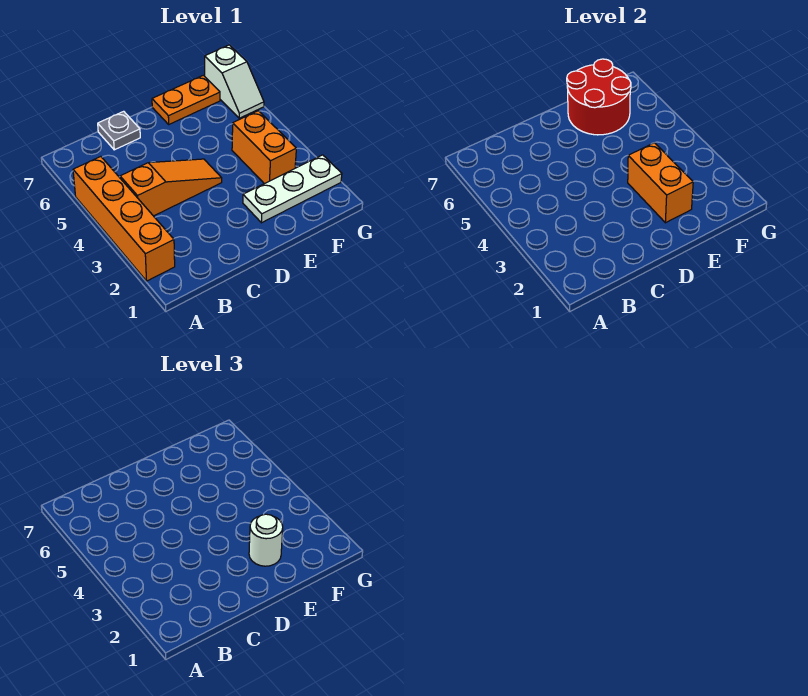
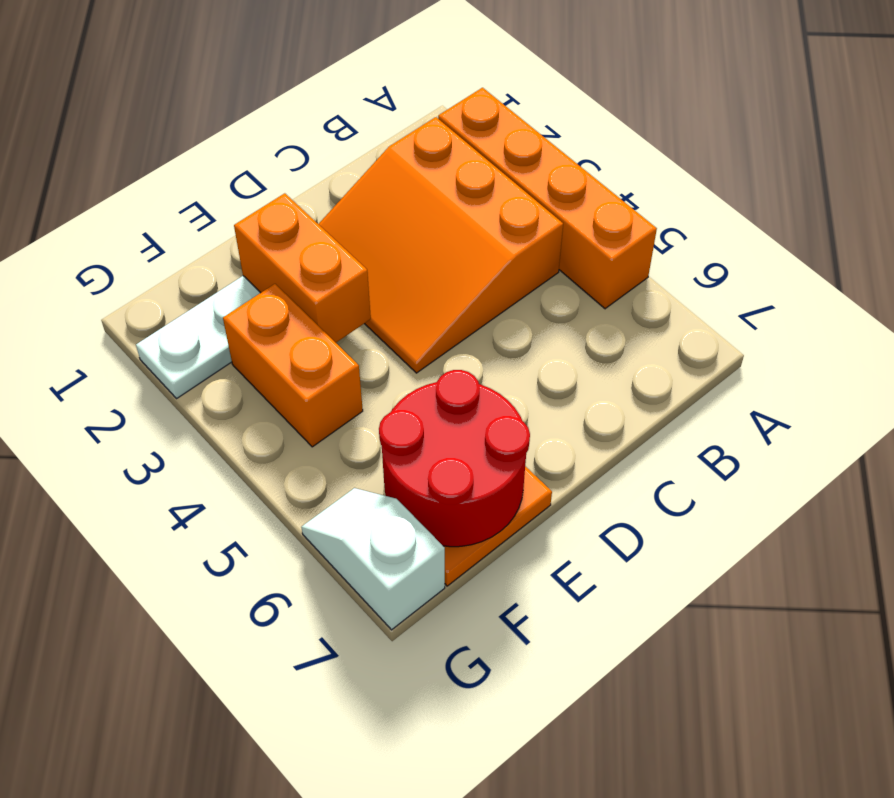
orange slope B4:D4 level 1 top B -> orange slope B2:D4 level 1 top B
grey plate C7 level 1 -> none
white round brick E2 level 3 -> none

